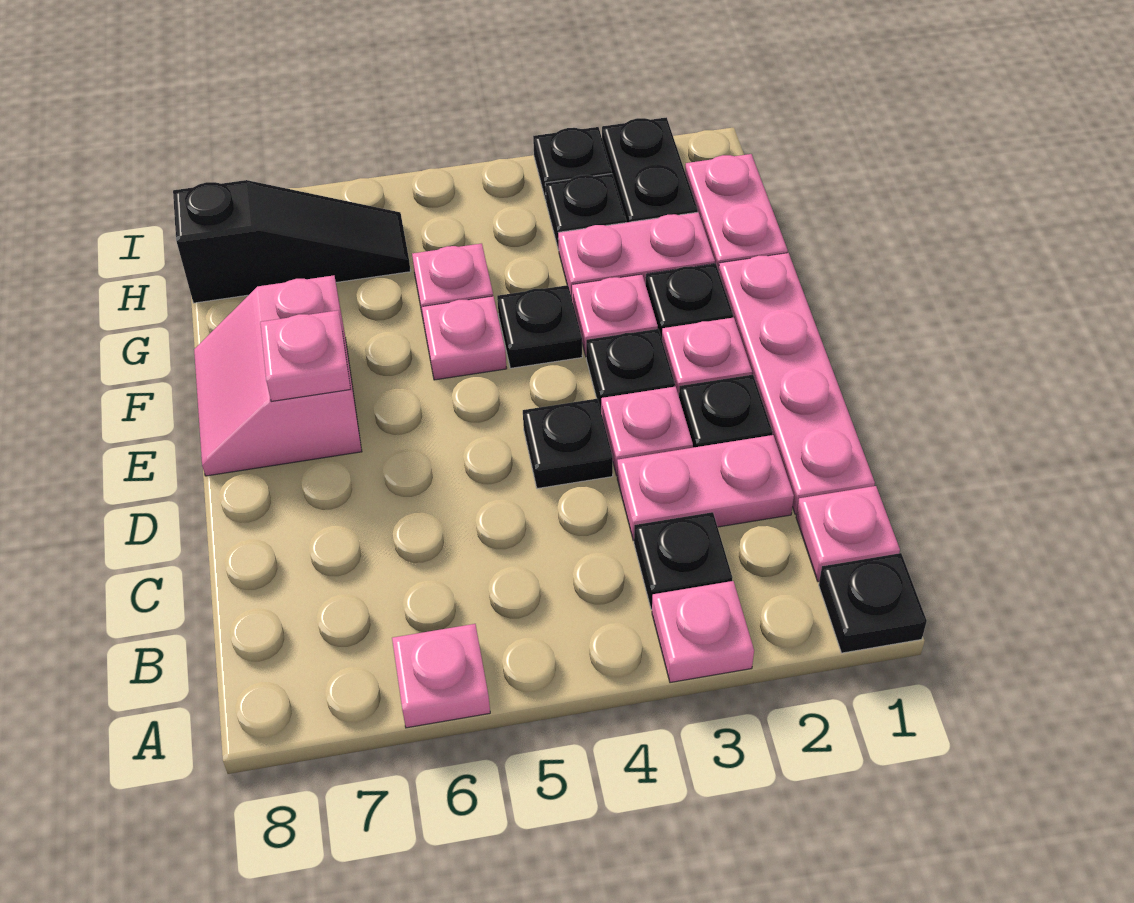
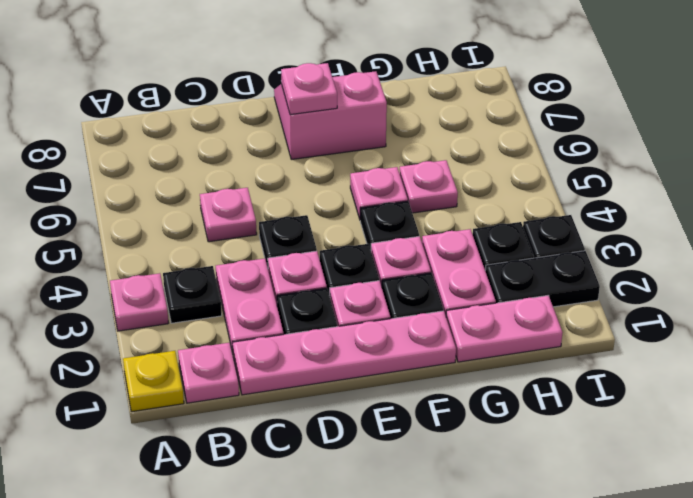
black plate A1 level 1 -> yellow plate A1 level 1
pink plate A6 level 1 -> pink plate C5 level 1
black slope H6:H8 level 1 top 8 -> none

